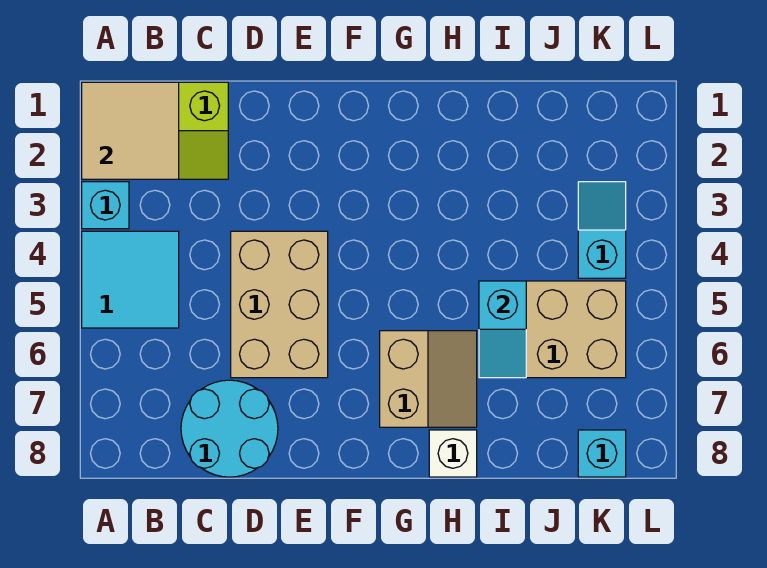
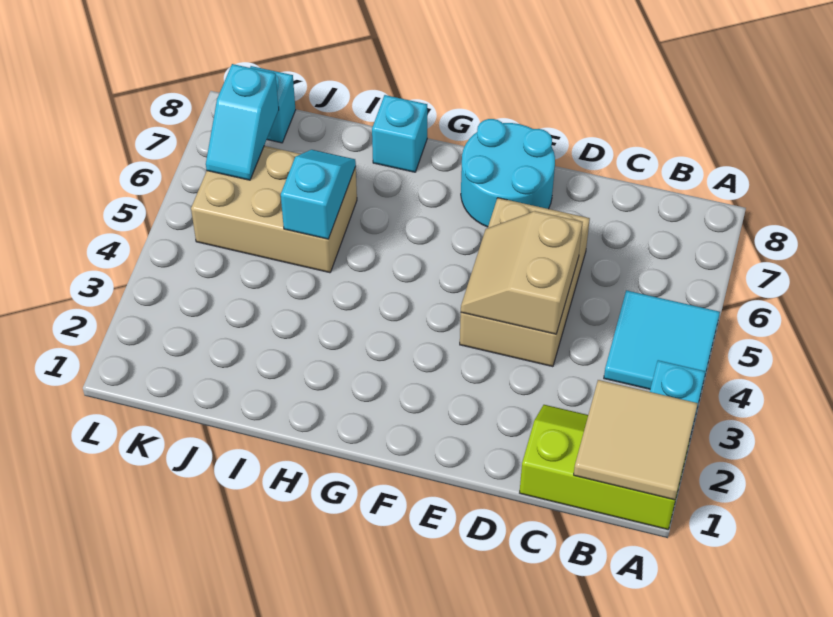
cyan round brick C7:D8 level 1 -> cyan round brick E7:F8 level 1
tan slope G6:H7 level 1 top G -> tan slope D4:E5 level 2 top D
white brick H8 level 1 -> cyan brick H8 level 1
cyan slope K3:K4 level 1 top 4 -> cyan slope K6:K7 level 2 top 7

